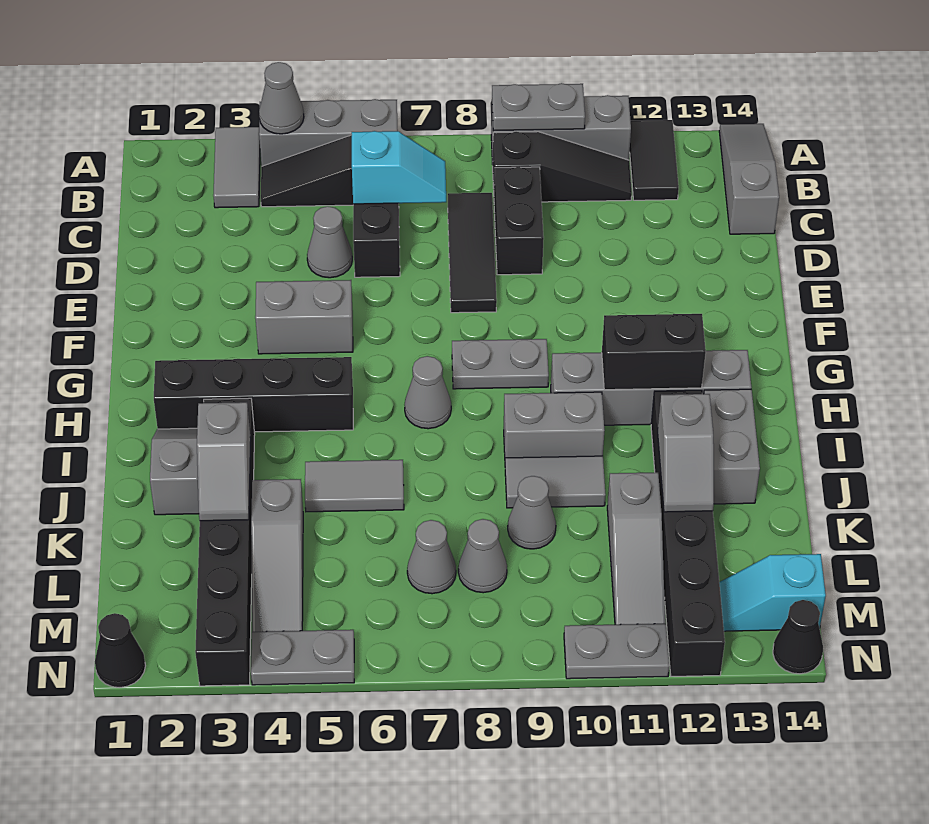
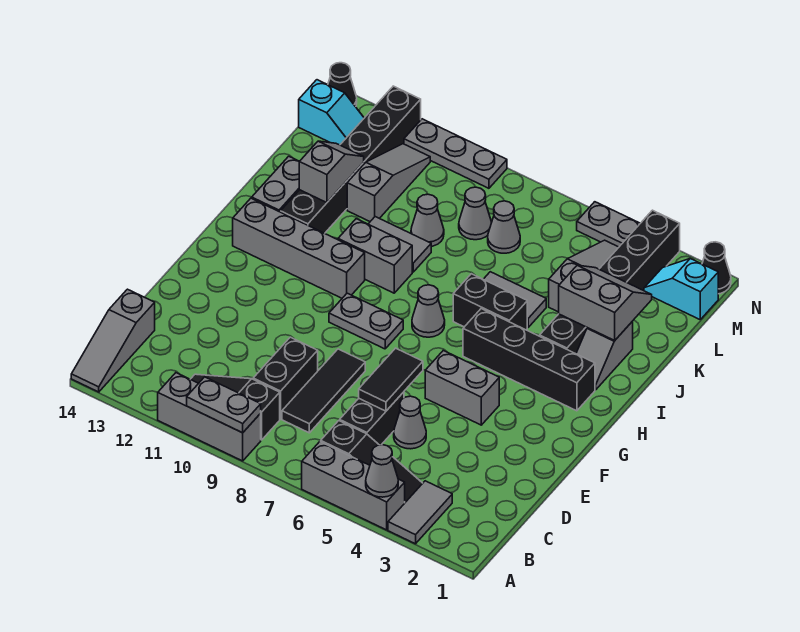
black tile A12:B12 level 1 -> black tile D6:E6 level 2
cyan slope C6:C7 level 2 top 6 -> cyan slope M1:M2 level 1 top 1
black brick H11:H12 level 2 -> black brick I5:I6 level 1
grey slope J3:K3 level 2 top J -> grey slope J2:K3 level 2 top J
grey plate N10:N11 level 1 -> grey plate N9:N11 level 1

